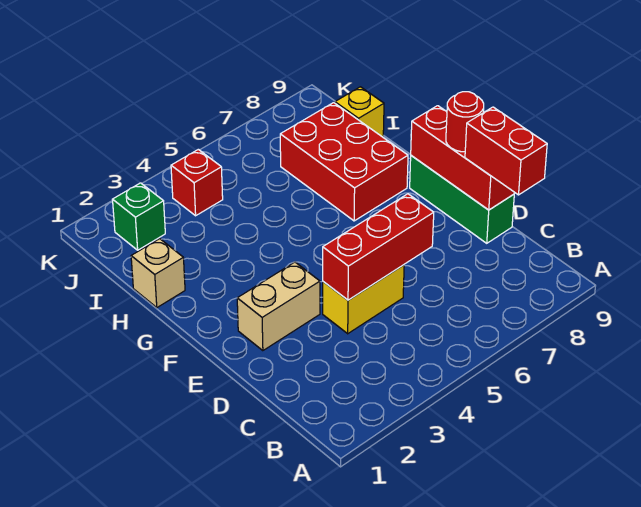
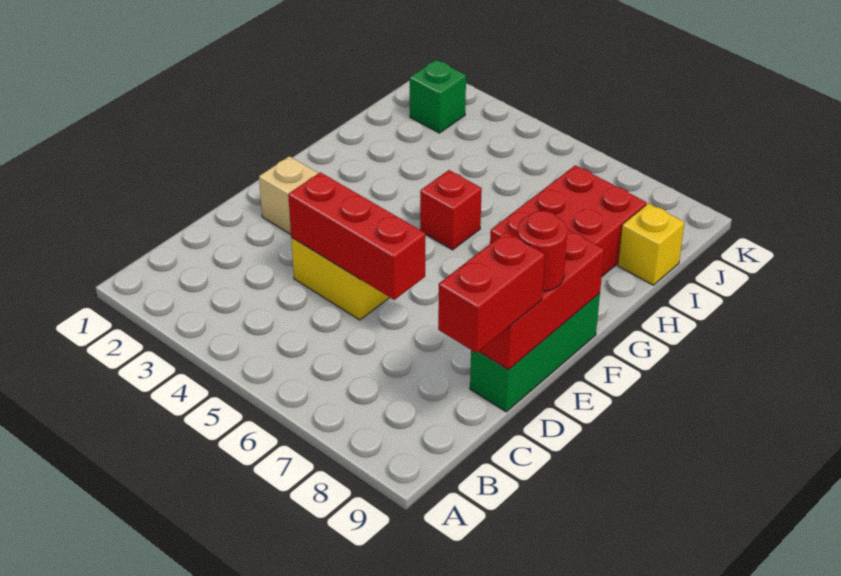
tan brick H1 level 1 -> none
red brick J4 level 1 -> red brick G5 level 1

